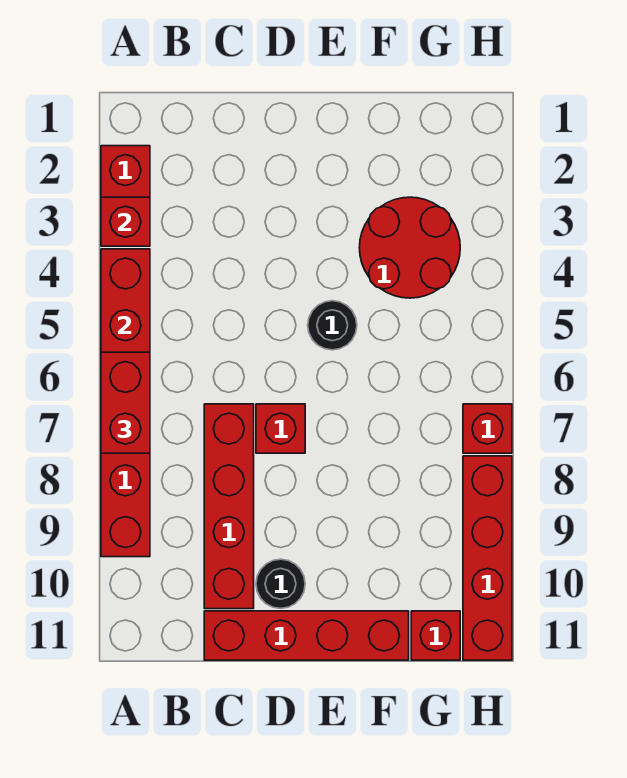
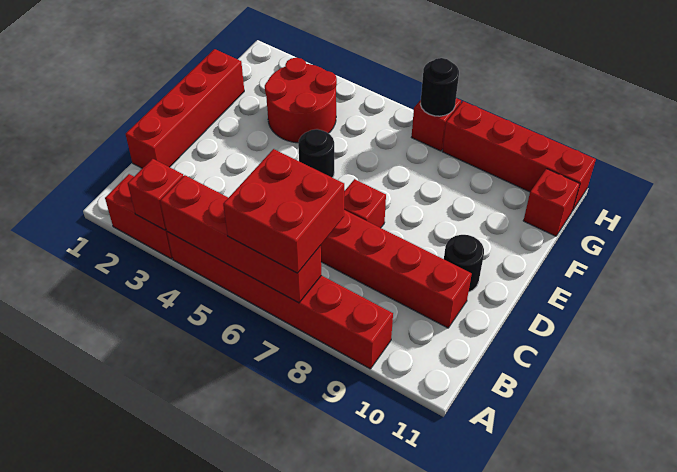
red brick A6:A7 level 3 -> red brick A6:B7 level 3
red brick C11:F11 level 1 -> red brick C1:F1 level 1
none -> black round brick H7 level 2

